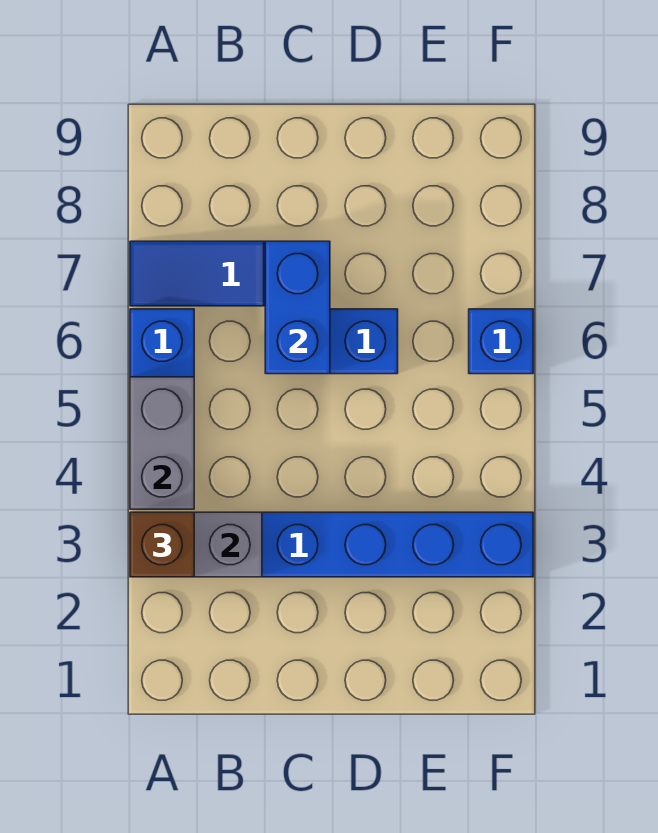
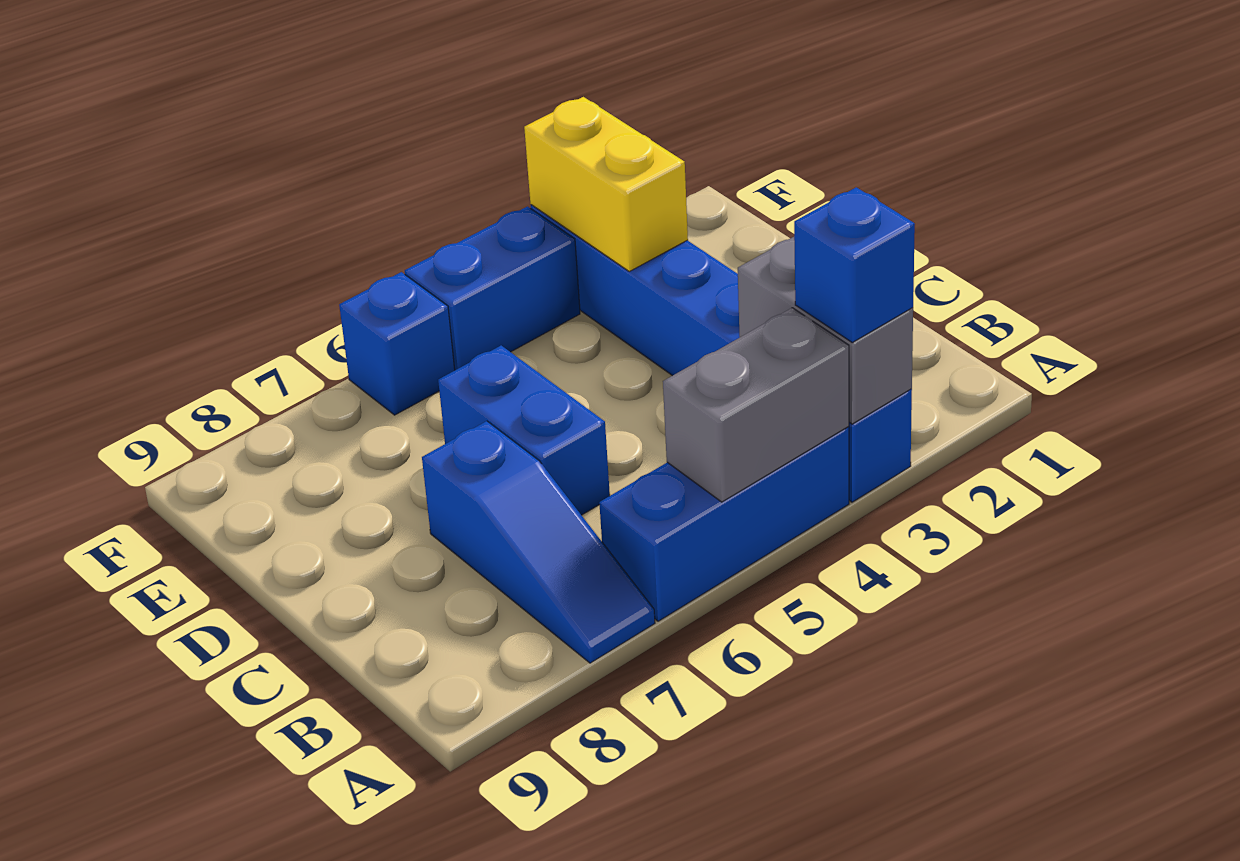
brown brick A3 level 3 -> blue brick A3 level 3
blue brick C6:C7 level 2 -> blue brick F4:F5 level 1
none -> yellow brick E3:F3 level 2

